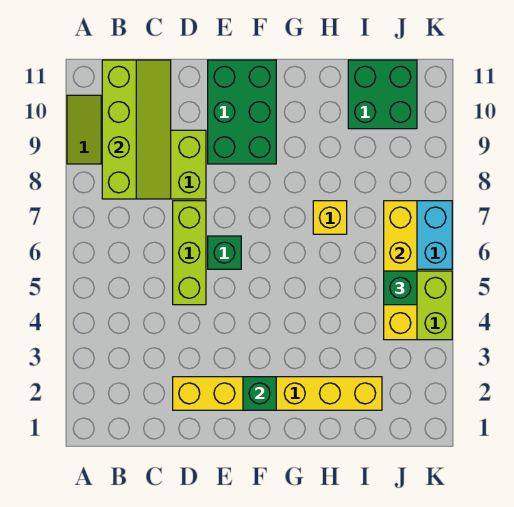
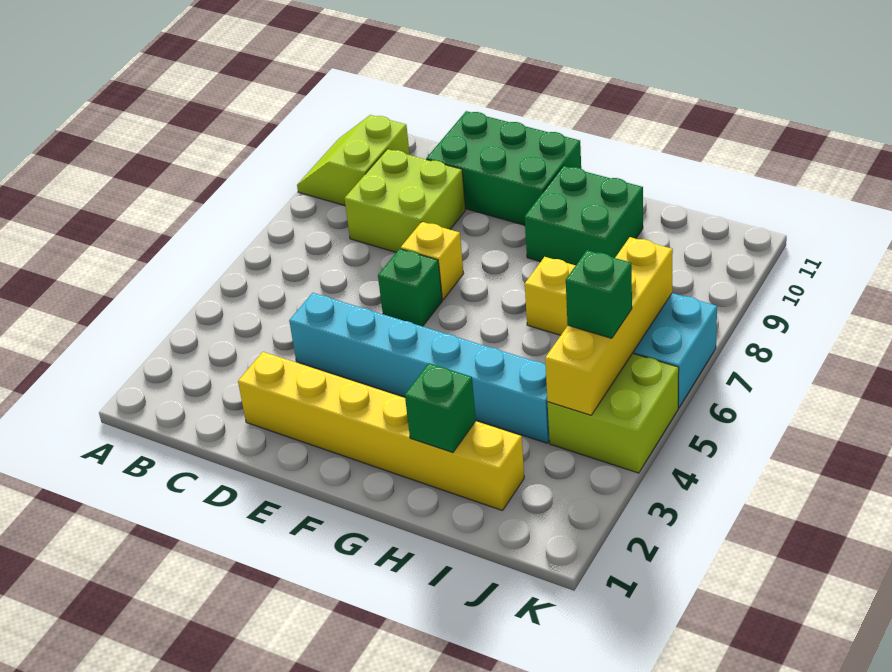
lime slope B8:C11 level 2 top B -> none
none -> cyan brick D4:I4 level 1
lime brick D5:D7 level 1 -> none
none -> yellow brick E7 level 1
green brick E9:F11 level 1 -> green brick D10:F11 level 1
green brick F2 level 2 -> green brick H2 level 2
green brick I10:J11 level 1 -> green brick G9:H10 level 1

